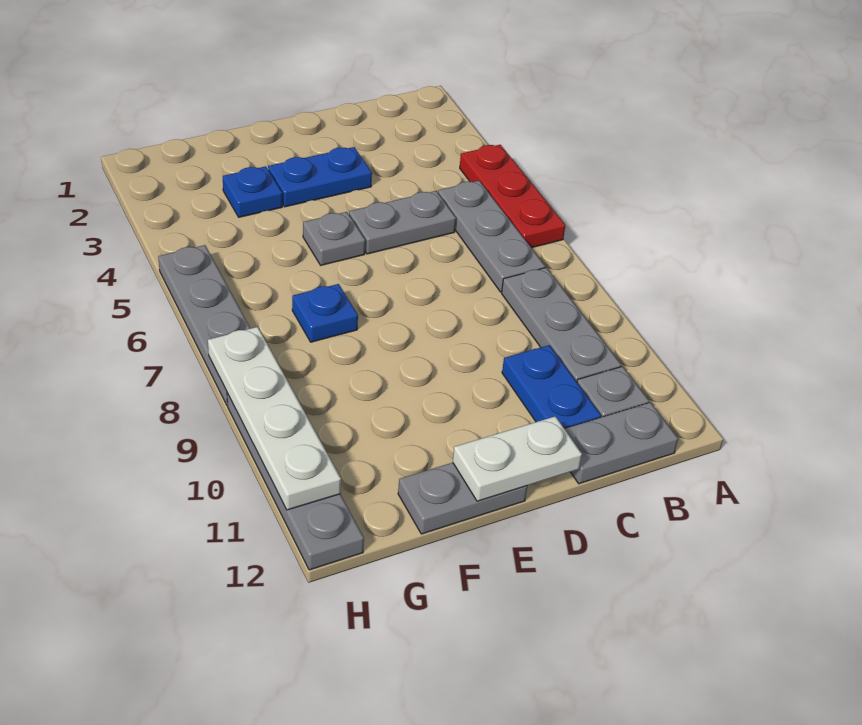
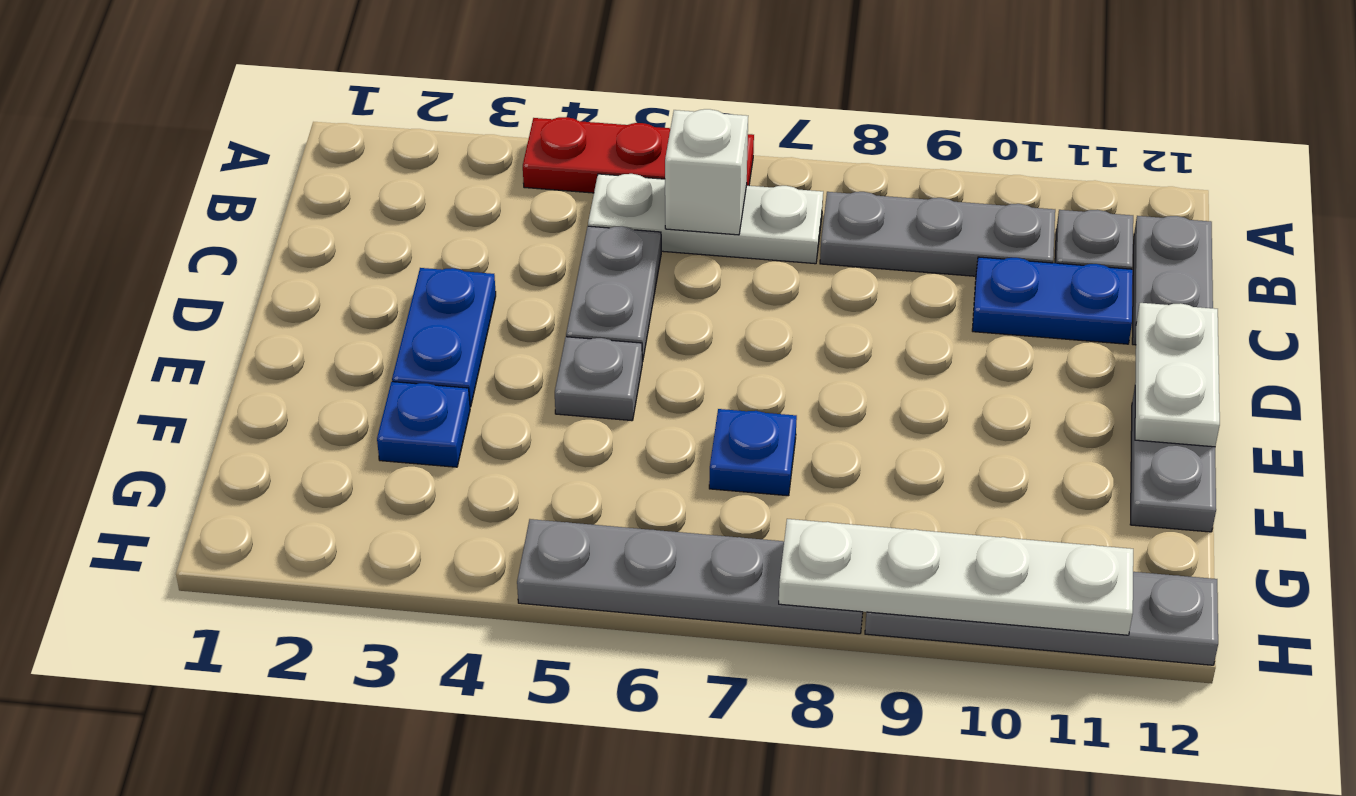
grey plate B5:B7 level 1 -> white plate B5:B7 level 1
none -> white brick B6 level 2

